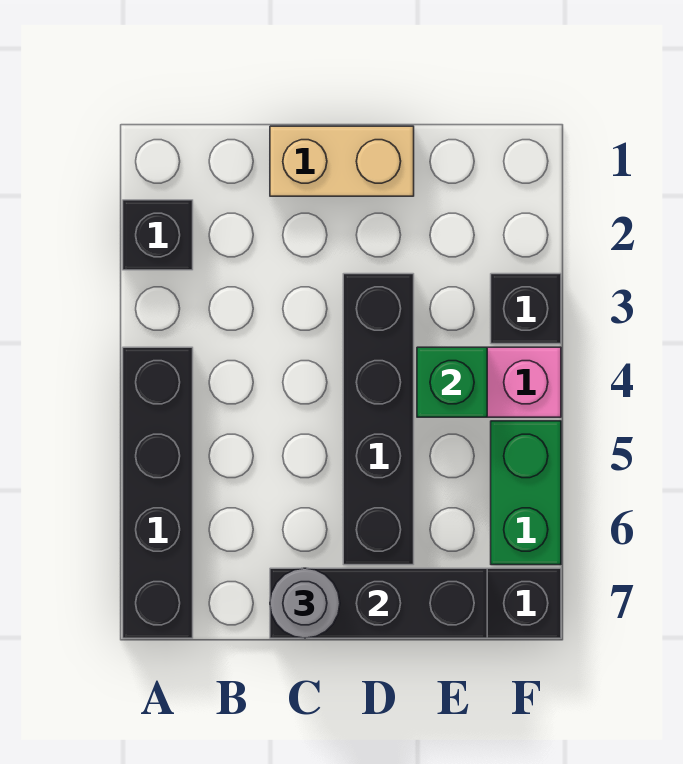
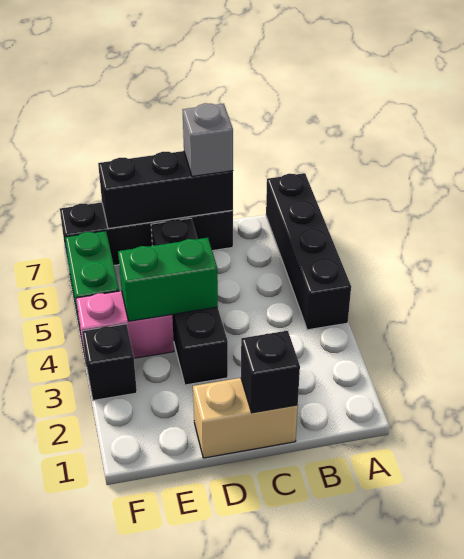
black brick A2 level 1 -> black brick C1 level 2
grey round brick C7 level 3 -> grey brick C7 level 3
green brick E4 level 2 -> green brick D4:E4 level 2

